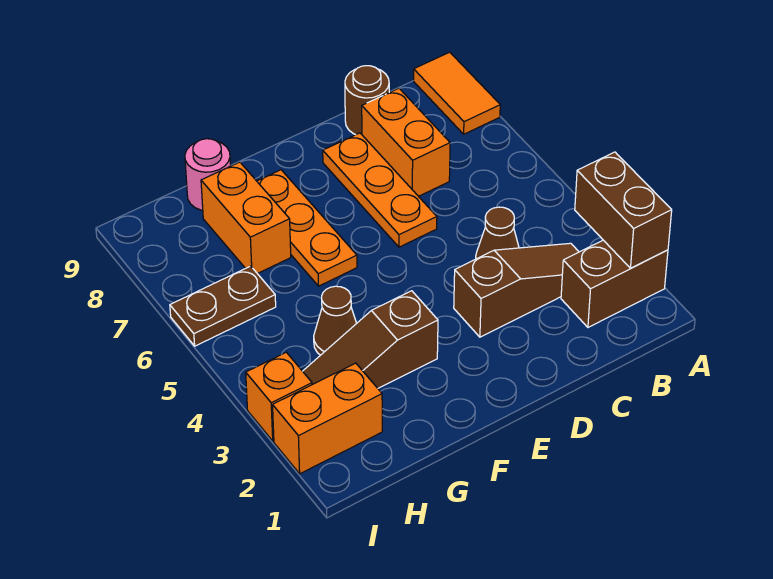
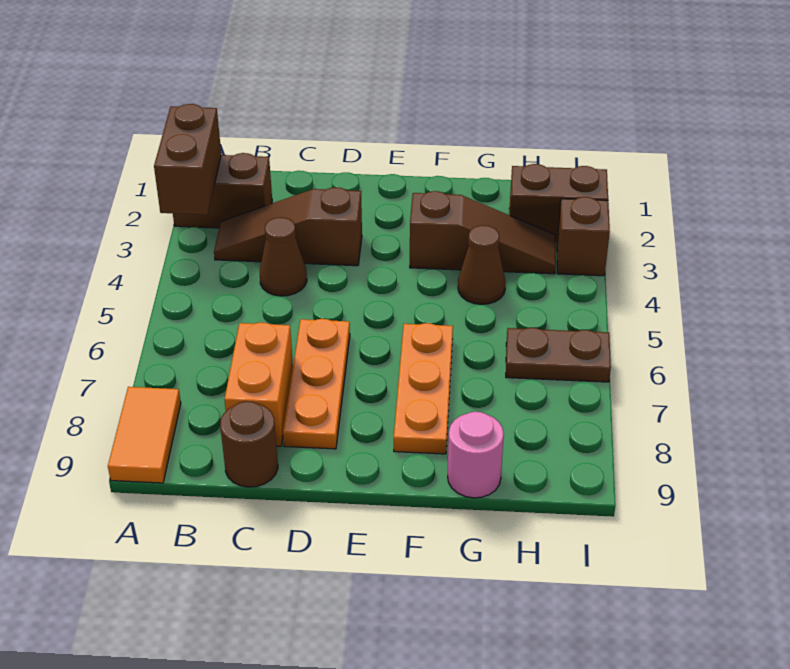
orange brick G7:G8 level 1 -> none
orange brick H2:I2 level 1 -> brown brick H2:I2 level 1
orange brick I3 level 1 -> brown brick I3 level 1

